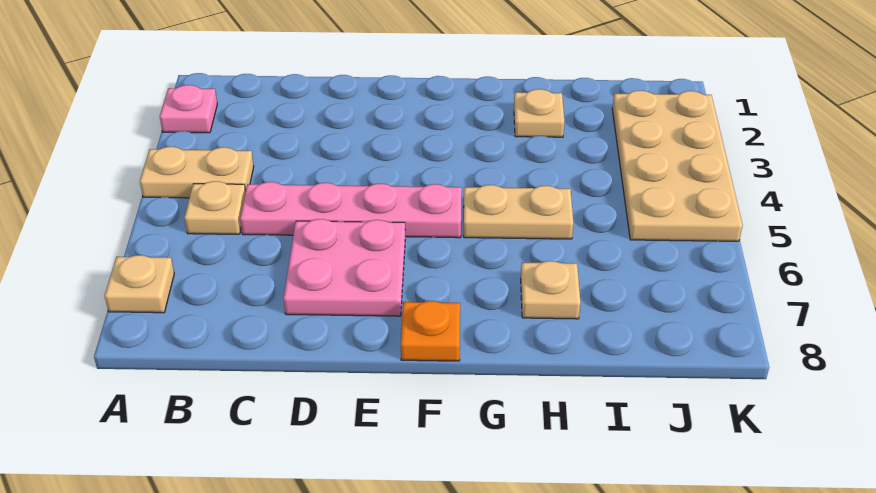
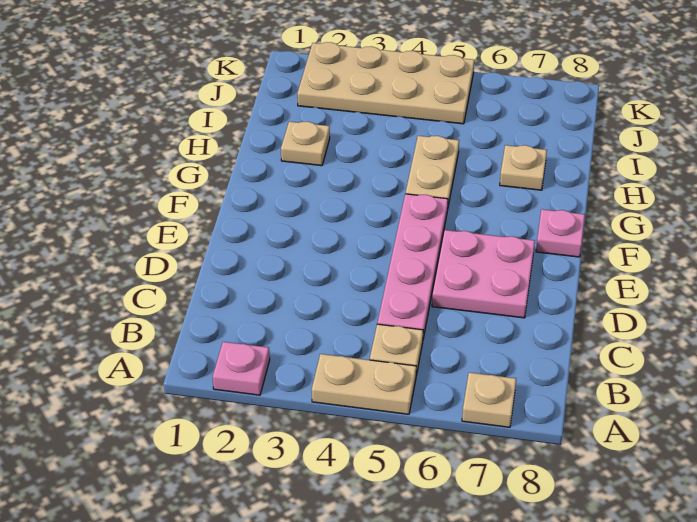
tan plate A4:B4 level 1 -> tan plate A4:A5 level 1
orange plate F8 level 1 -> pink plate F8 level 1

